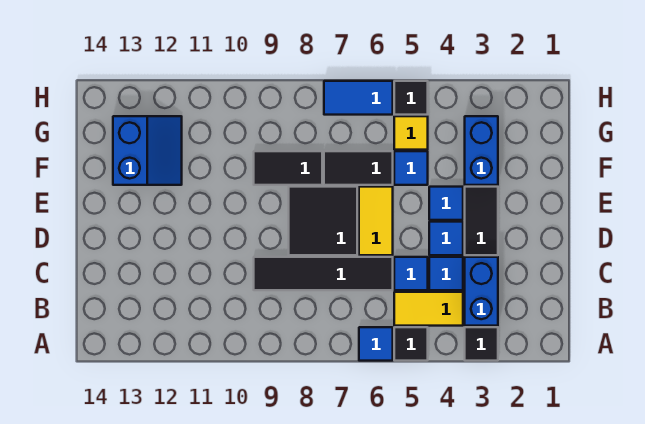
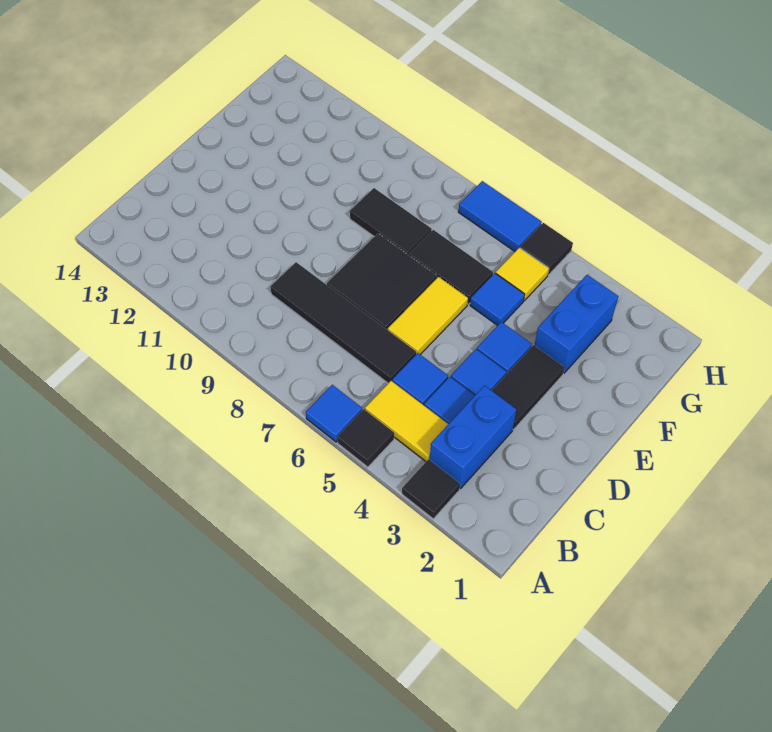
blue slope F12:G13 level 1 top 13 -> none

